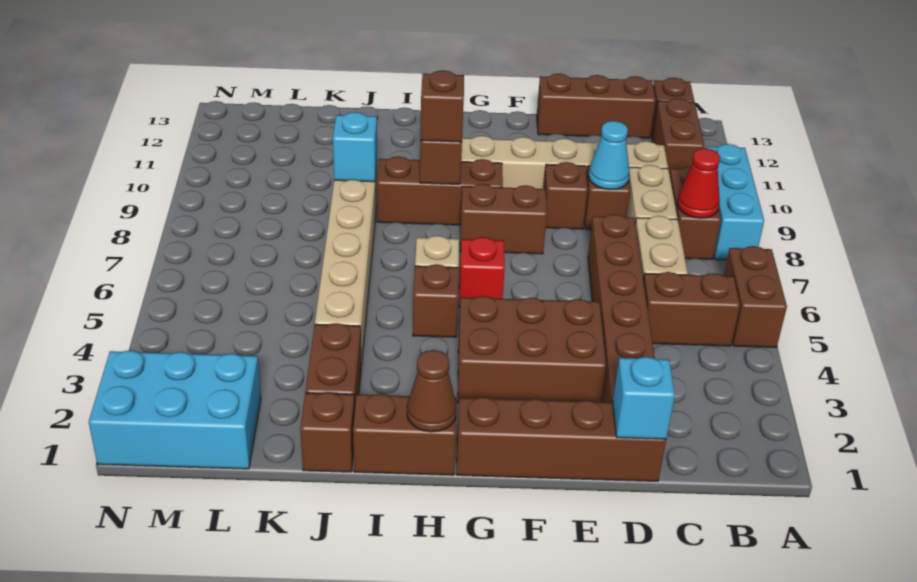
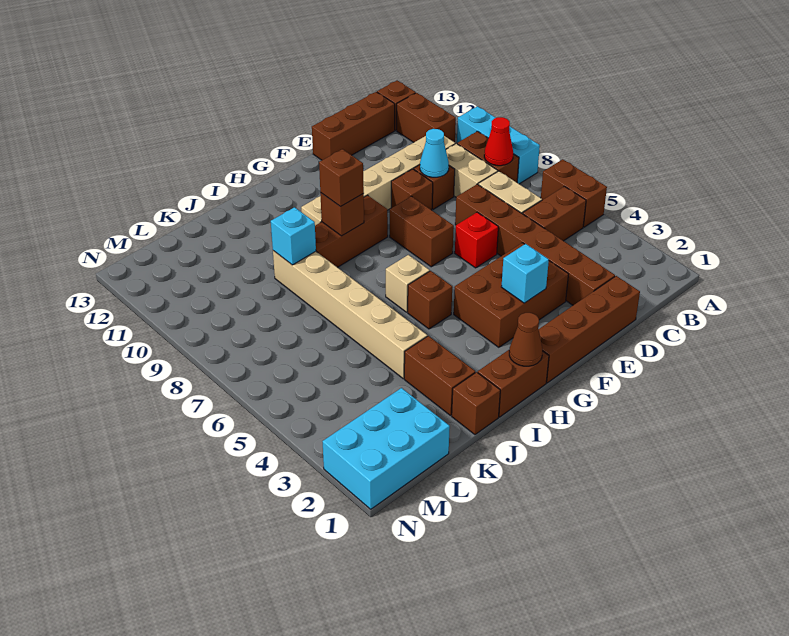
cyan brick D1 level 2 -> cyan brick F3 level 2
brown brick F8:G8 level 1 -> brown brick F7:F8 level 1
red brick G6 level 1 -> red brick E6 level 1

